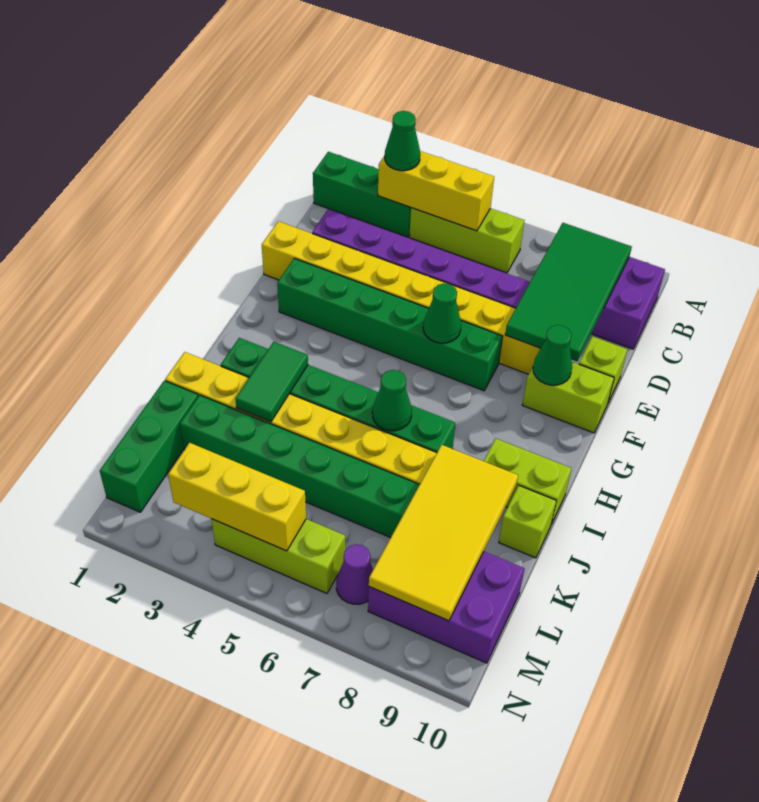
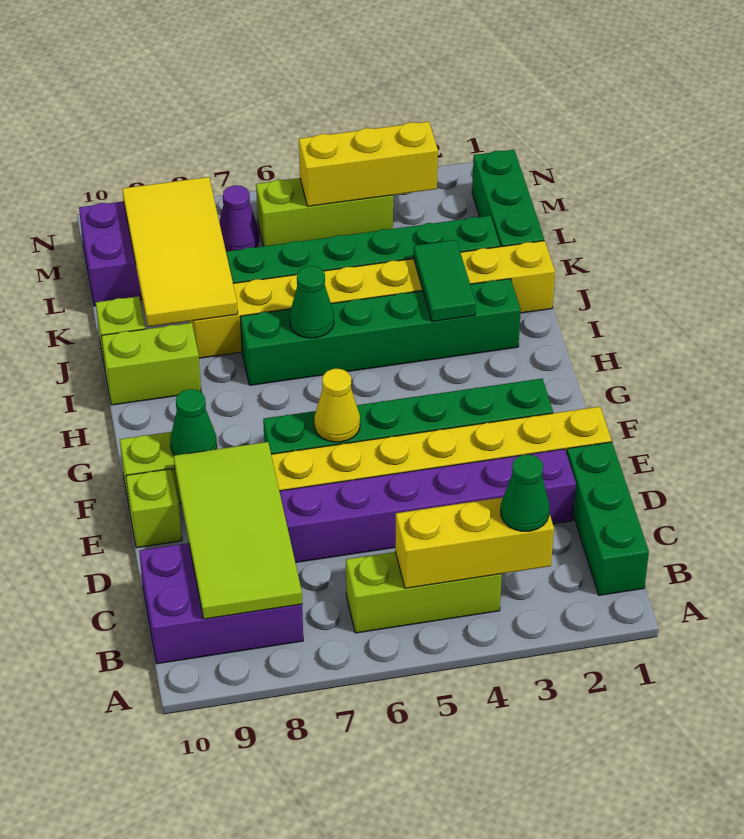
green brick B1:B3 level 1 -> green brick B1:D1 level 1
green tile B8:E9 level 2 -> lime tile B8:E9 level 2
green cone F6 level 2 -> yellow cone F6 level 2

